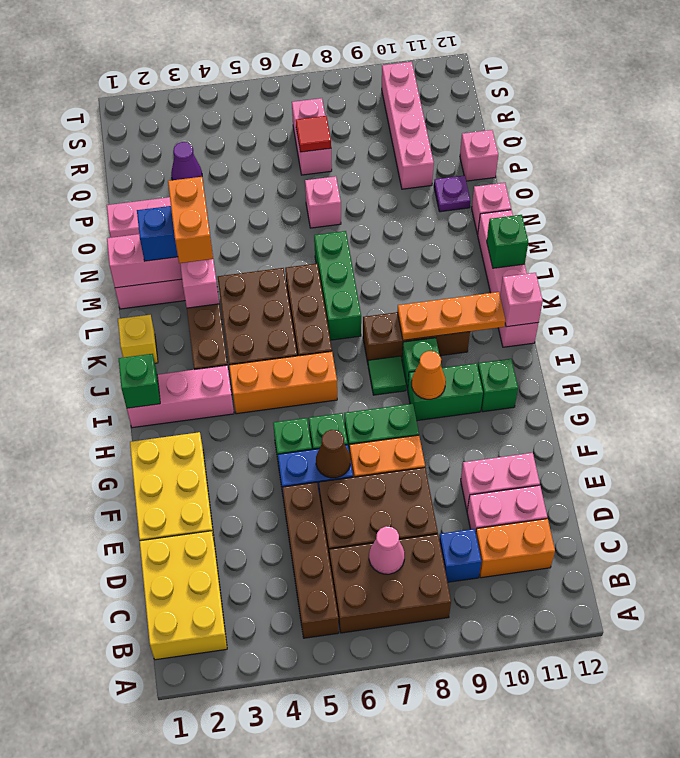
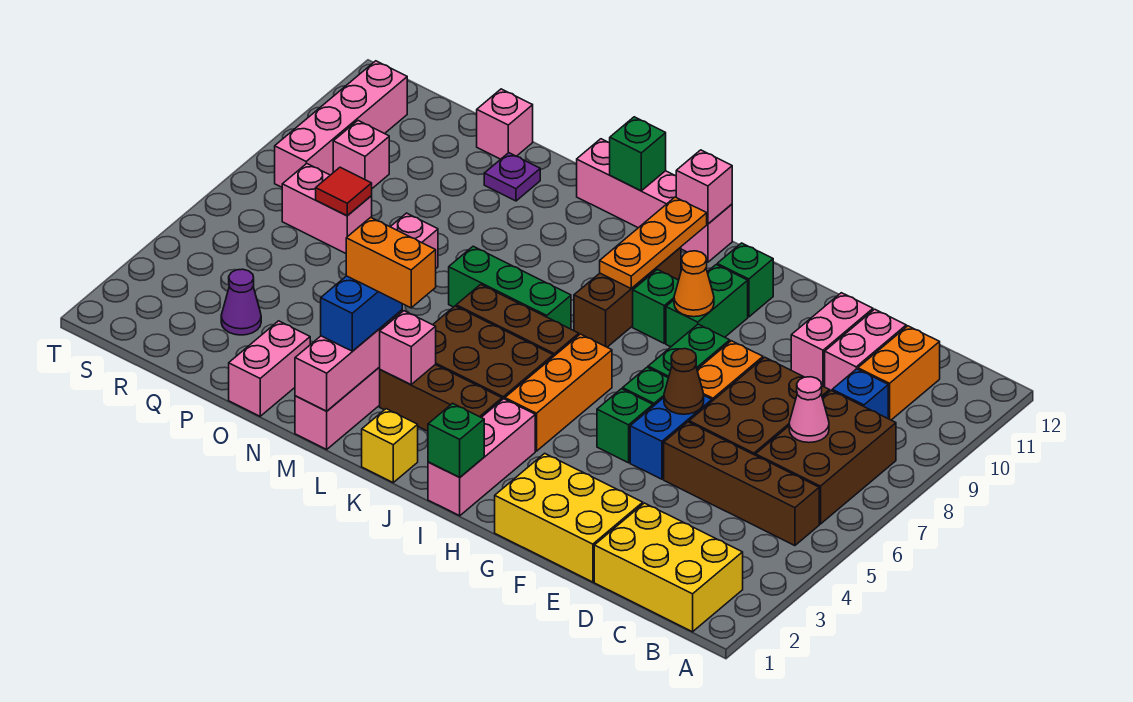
green tile I8 level 1 -> none
pink brick N12 level 1 -> pink brick R9 level 1
pink brick P10:S10 level 1 -> pink brick S8:S11 level 1

